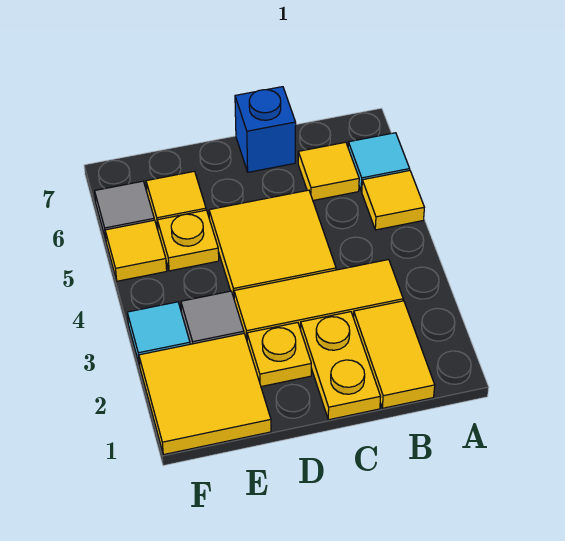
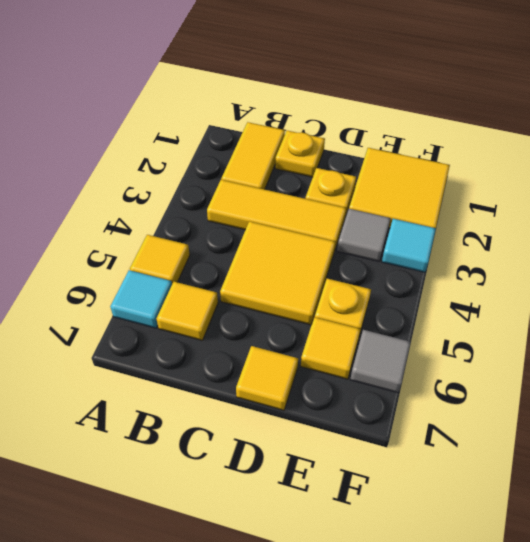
yellow plate C1:C2 level 1 -> yellow plate C1 level 1
blue brick C7 level 1 -> none
yellow tile F5 level 1 -> yellow tile D7 level 1

